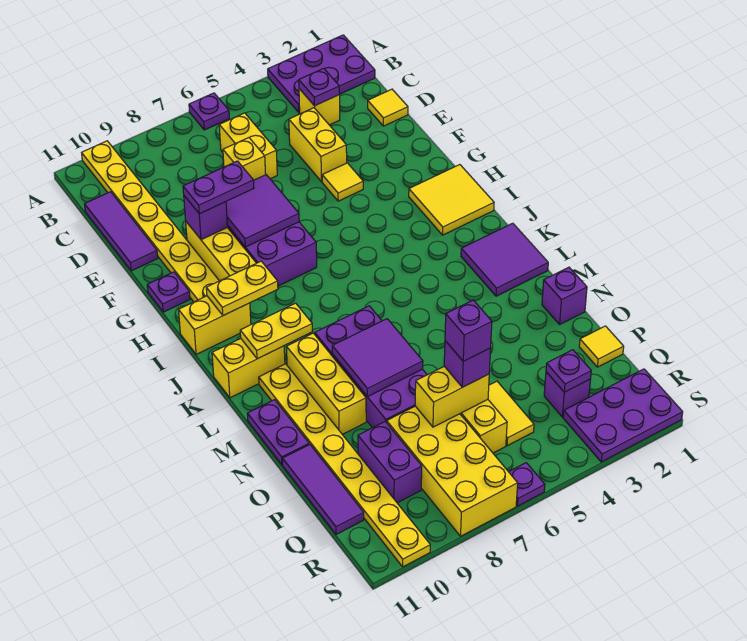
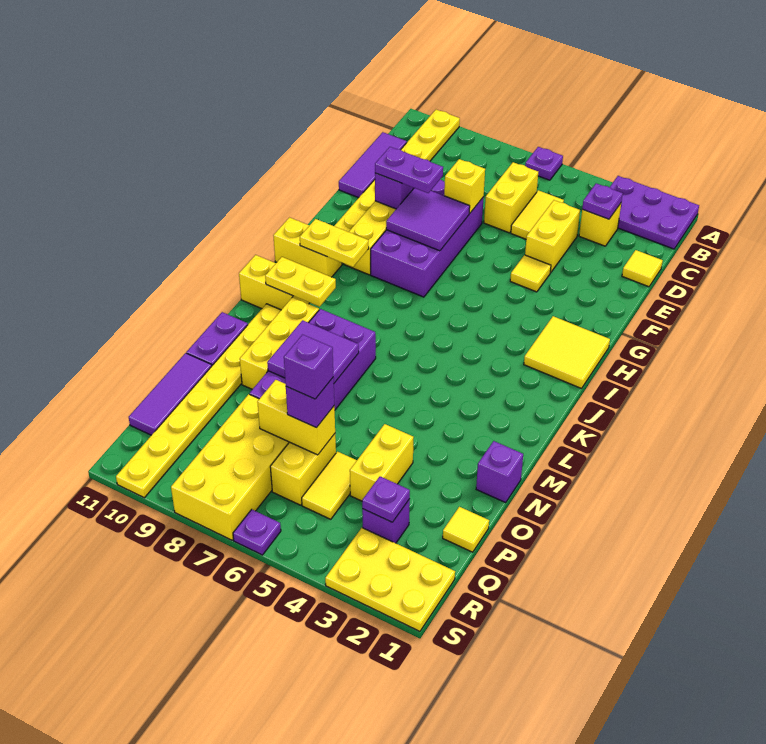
none -> yellow tile C5:D5 level 1
purple plate G11 level 1 -> none
purple tile K1:L2 level 1 -> none
none -> yellow brick O4:P4 level 1
purple brick P9:Q9 level 1 -> none
purple plate R1:S3 level 1 -> yellow plate R1:S3 level 1

